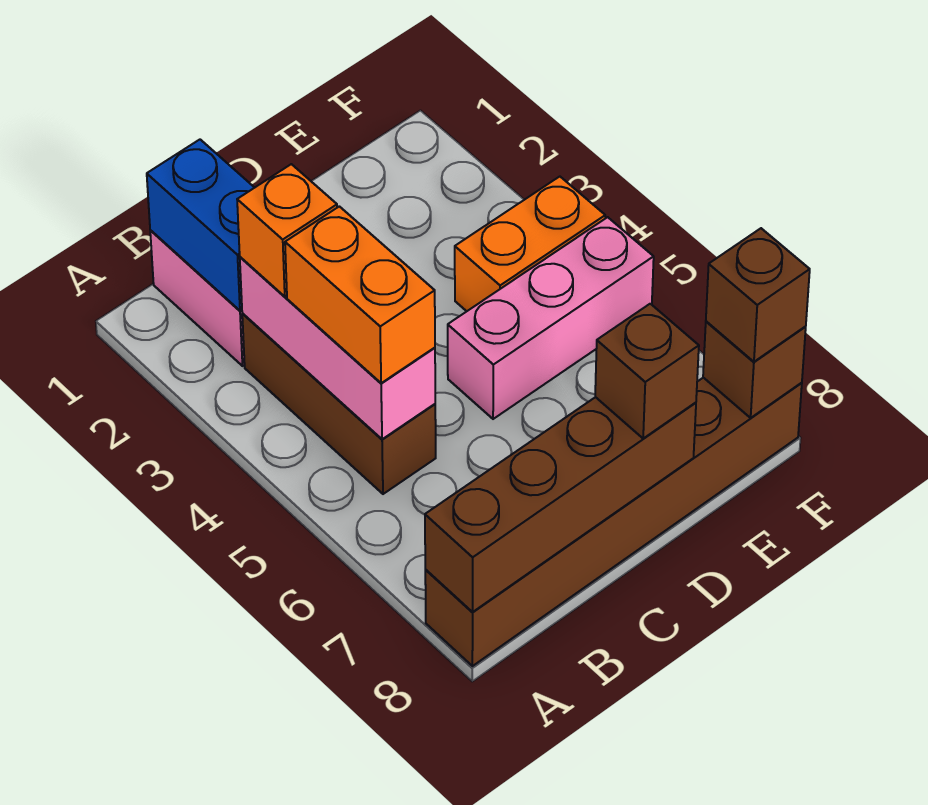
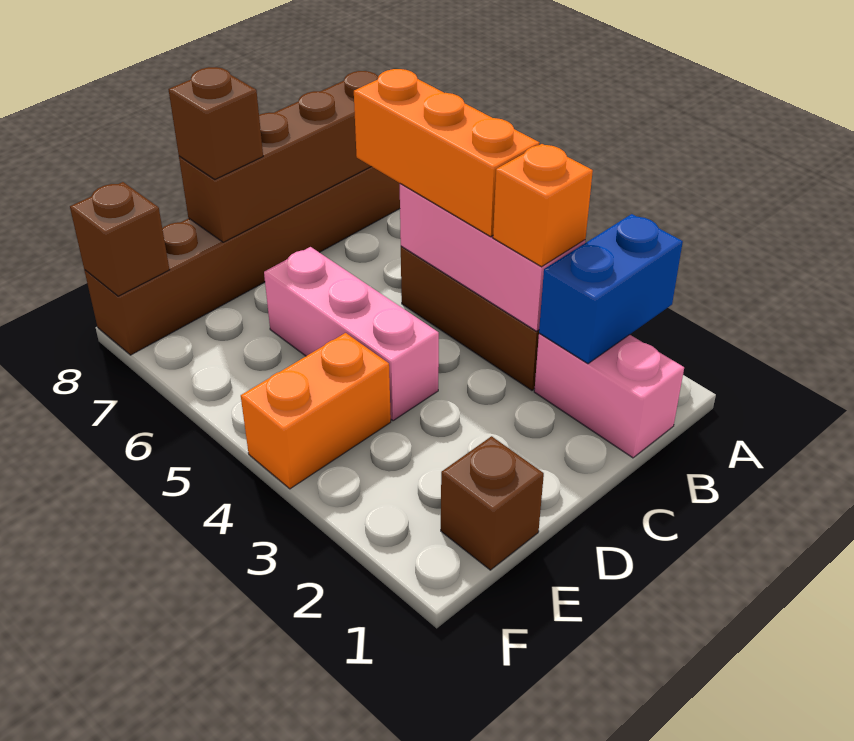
blue brick B1:B2 level 2 -> blue brick A2:B2 level 2
orange brick B4:B5 level 3 -> orange brick B4:B6 level 3
pink brick D5:F5 level 1 -> pink brick D4:D6 level 1
brown brick F8 level 3 -> brown brick E1 level 1

